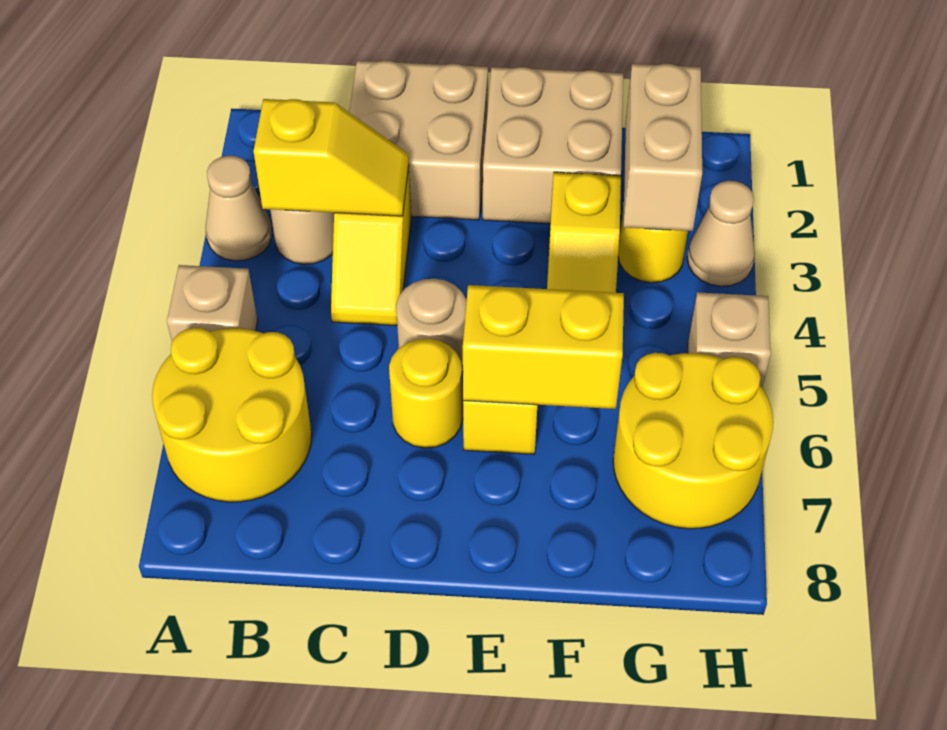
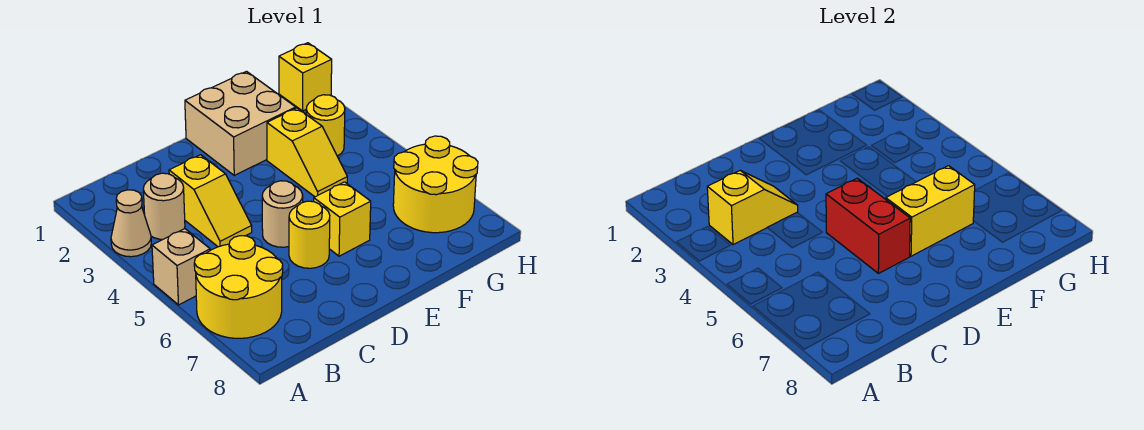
tan brick C1:D2 level 1 -> none
none -> red brick D5:D6 level 2
tan brick G2:G3 level 2 -> none
none -> yellow brick H1 level 1
tan cone H3 level 1 -> none
tan brick H5 level 1 -> none

